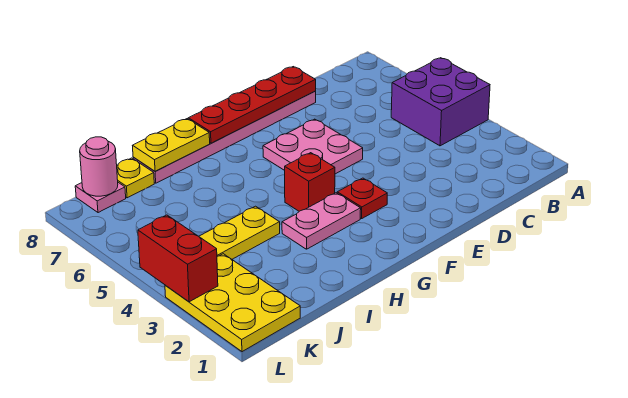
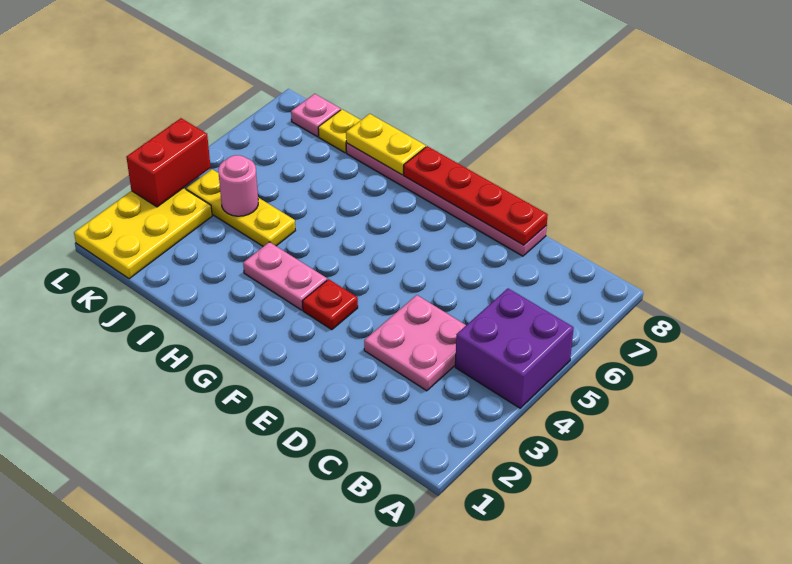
pink plate E5:F6 level 1 -> pink plate C3:D4 level 1
red brick G4 level 1 -> none
pink round brick K8 level 2 -> pink round brick J4 level 2

